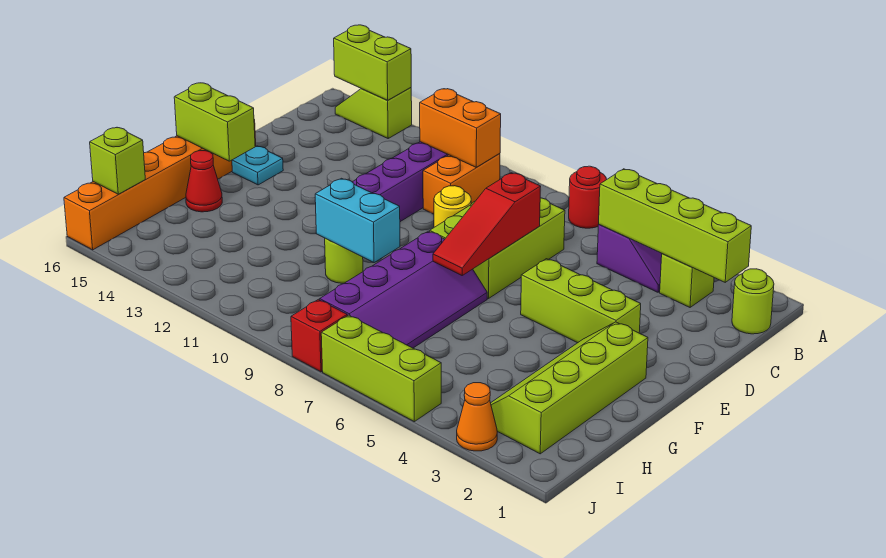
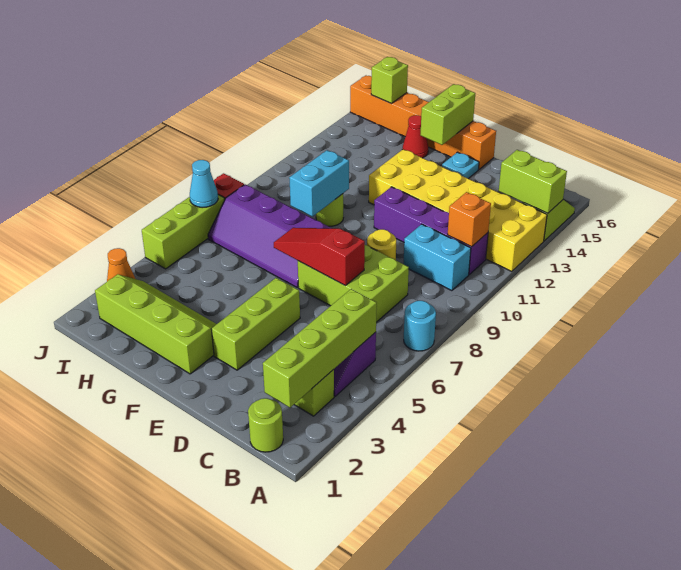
red round brick A7 level 1 -> cyan round brick A7 level 1
none -> yellow brick A12:F13 level 1
lime brick A14:A15 level 2 -> lime brick A14:B14 level 2
orange brick B10:C10 level 1 -> cyan brick B10:C10 level 1
orange brick B10:B11 level 2 -> orange brick B11 level 2
none -> cyan cone J7 level 2

